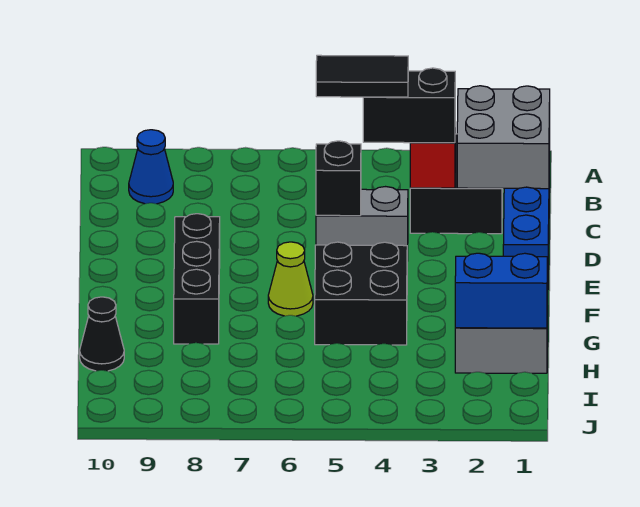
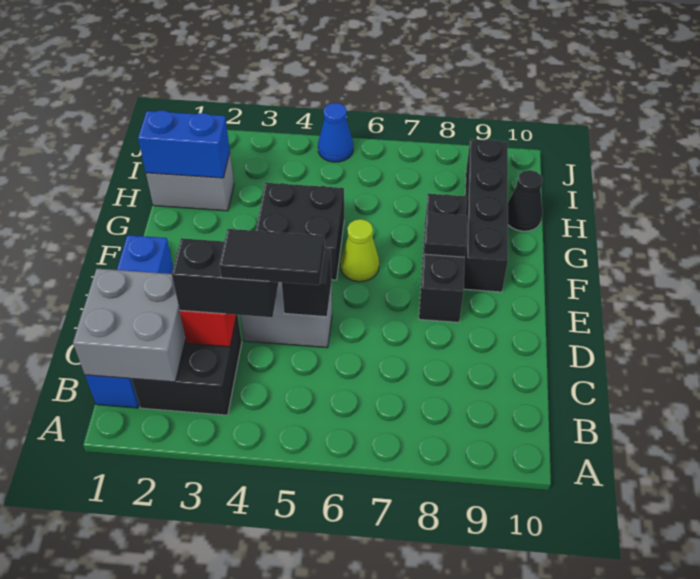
blue cone B9 level 1 -> blue cone J5 level 1
none -> black tile F8 level 2
none -> black brick F9:I9 level 1

